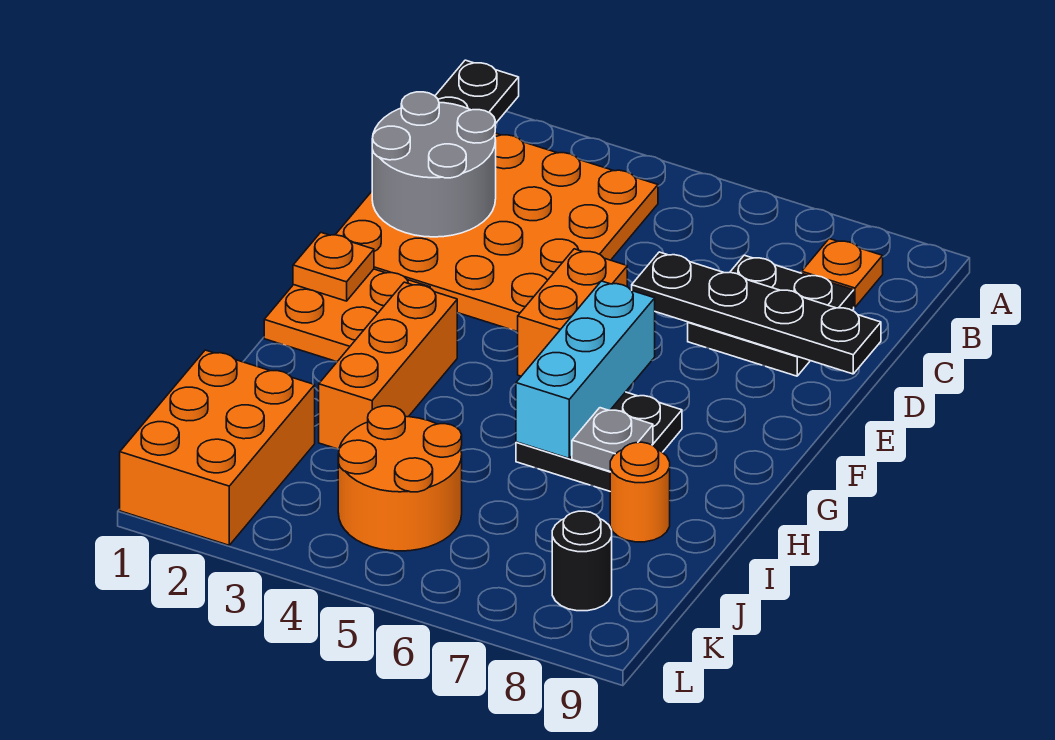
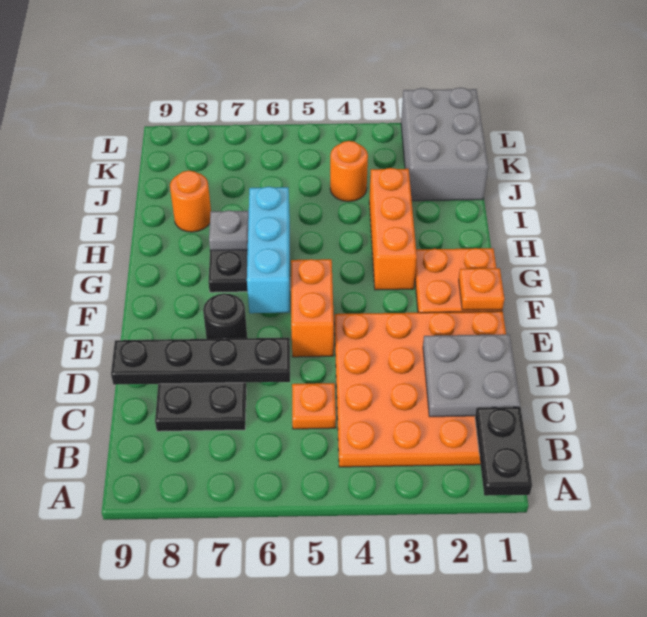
orange plate B8 level 1 -> orange plate C5 level 1
grey round brick C1:D2 level 2 -> grey plate C1:D2 level 2
orange brick J1:L2 level 1 -> grey brick J1:L2 level 1
orange round brick J4:K5 level 1 -> orange round brick J4 level 1
black round brick K8 level 1 -> black round brick E7 level 1

